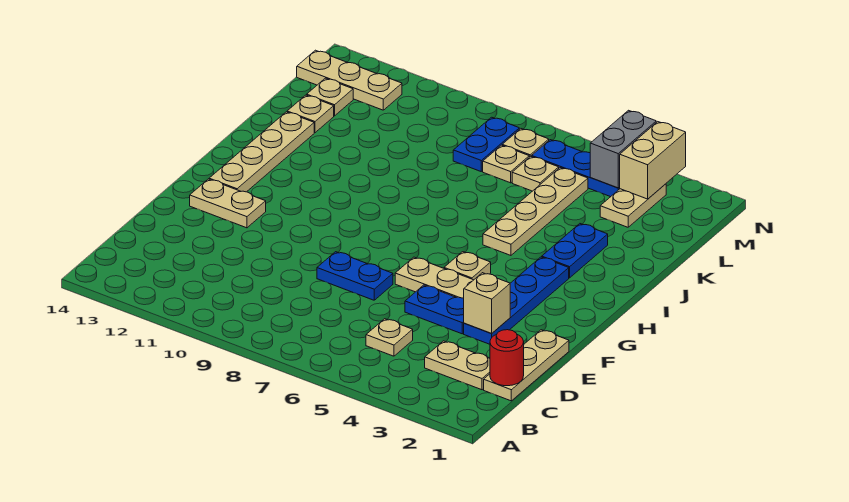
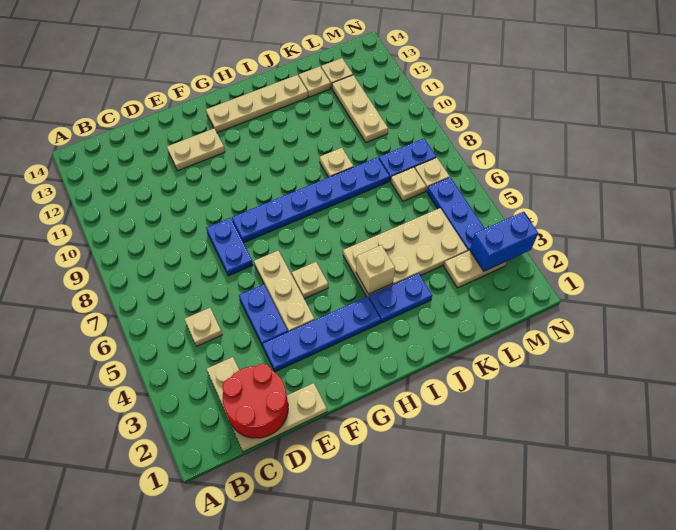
red round brick C1 level 2 -> red round brick C1:D2 level 2
tan brick E3 level 2 -> tan brick I4 level 2
none -> blue plate F8:K8 level 1
tan plate F12:F13 level 1 -> tan plate E12:F12 level 1
tan plate I5:L5 level 1 -> tan plate I4:L5 level 1
tan plate L6 level 1 -> tan plate J9 level 1
tan brick M3:N3 level 2 -> blue brick M3:N3 level 2
grey brick M4:N4 level 2 -> none
tan plate M12:M14 level 1 -> tan plate L10:L12 level 1

